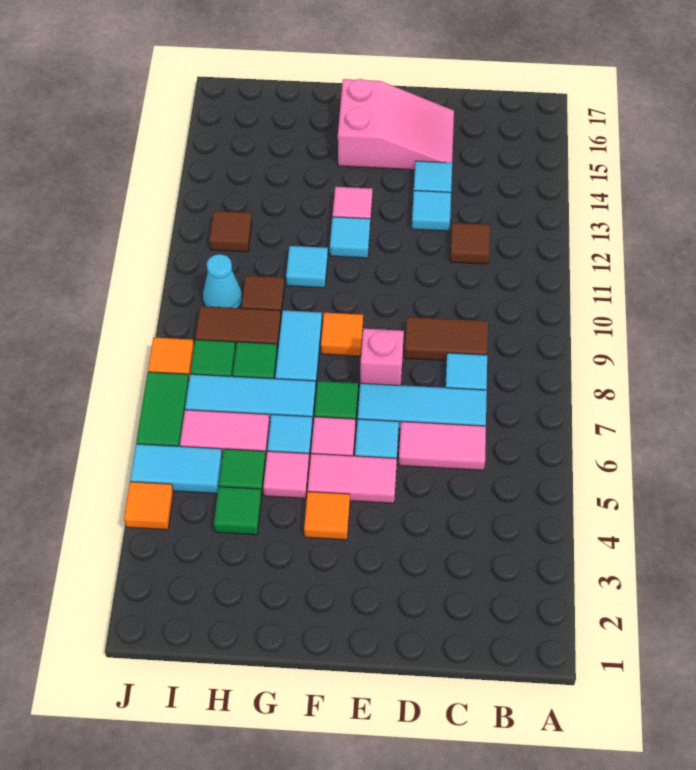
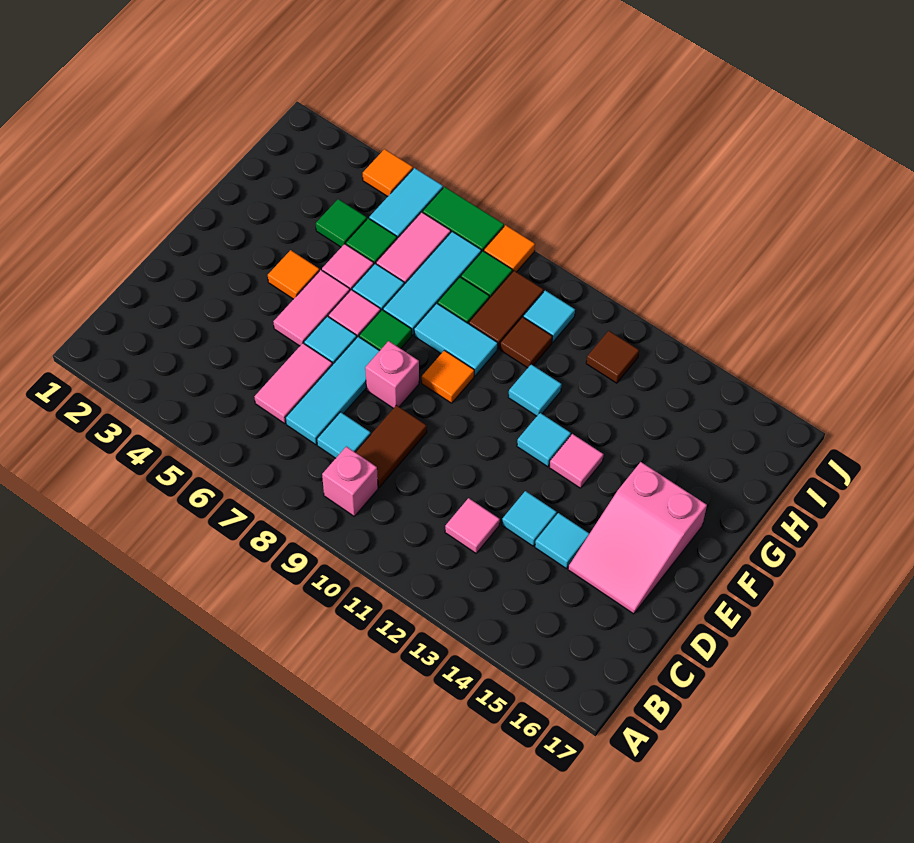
none -> pink brick B9 level 1
brown tile C12 level 1 -> pink tile C12 level 1
cyan cone I10 level 1 -> cyan tile I10 level 1

